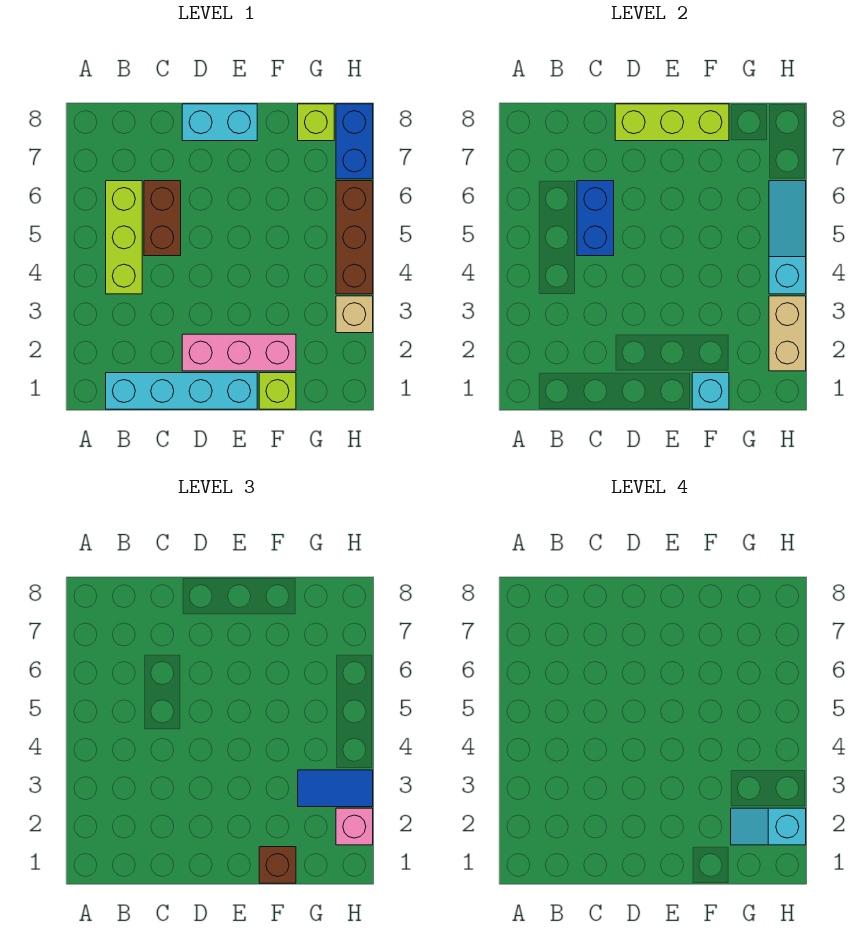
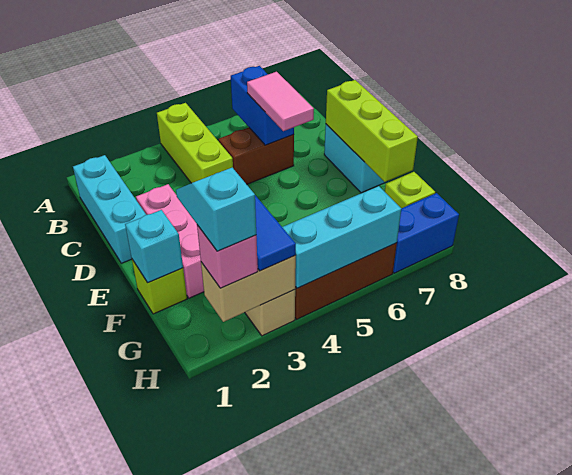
cyan brick B1:E1 level 1 -> cyan brick B1:D1 level 1
lime brick B4:B6 level 1 -> lime brick A4:C4 level 1
blue brick C5:C6 level 2 -> blue brick B6:C6 level 2
none -> pink tile C6:D6 level 3
brown brick F1 level 3 -> none
cyan slope H4:H6 level 2 top 4 -> cyan brick H4:H6 level 2

